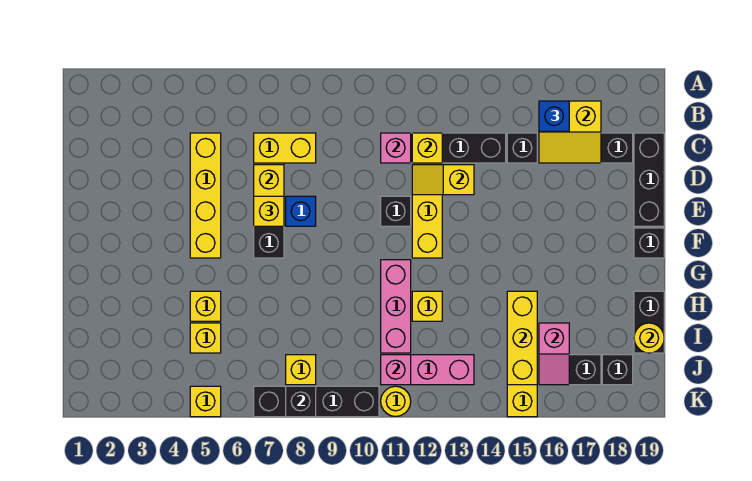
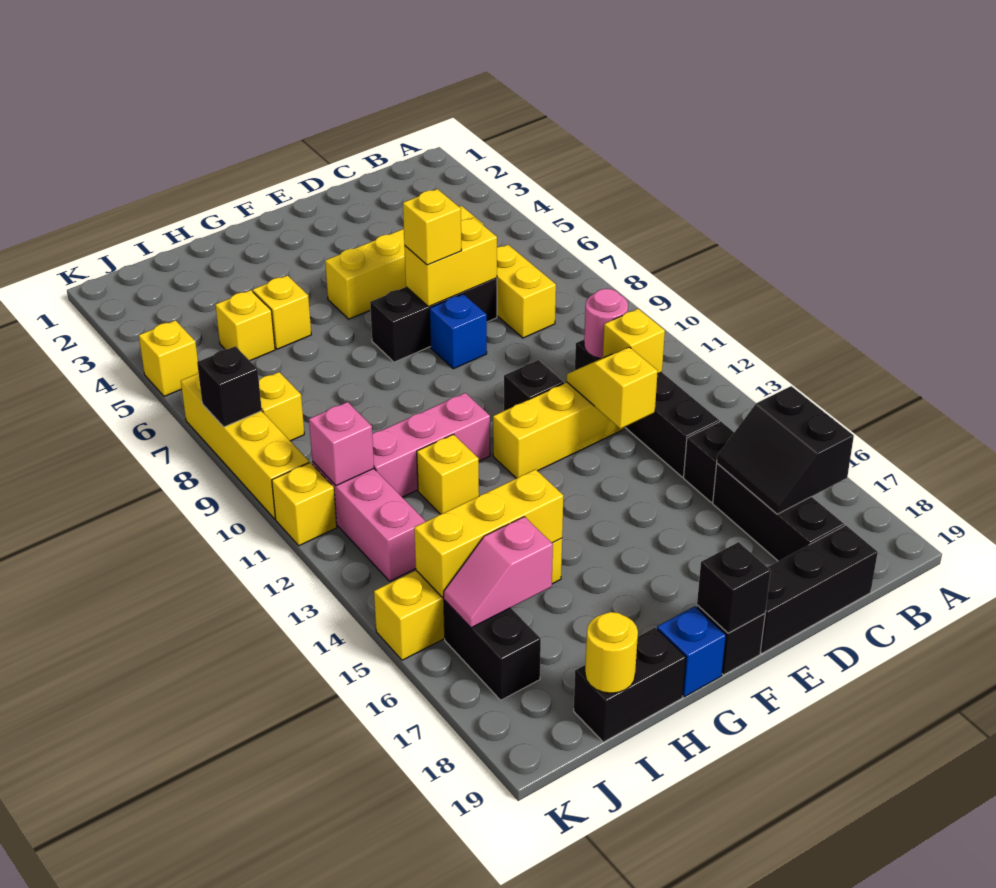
yellow slope B16:C17 level 2 top B -> black slope B16:C17 level 2 top B
blue brick B16 level 3 -> blue brick G19 level 1
pink brick C11 level 2 -> pink round brick C11 level 2
black brick J18 level 1 -> black brick F19 level 2
black brick K7:K10 level 1 -> yellow brick K7:K10 level 1
yellow round brick K11 level 1 -> yellow brick K11 level 1

